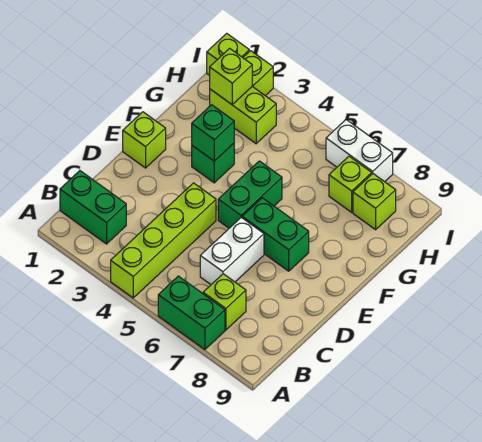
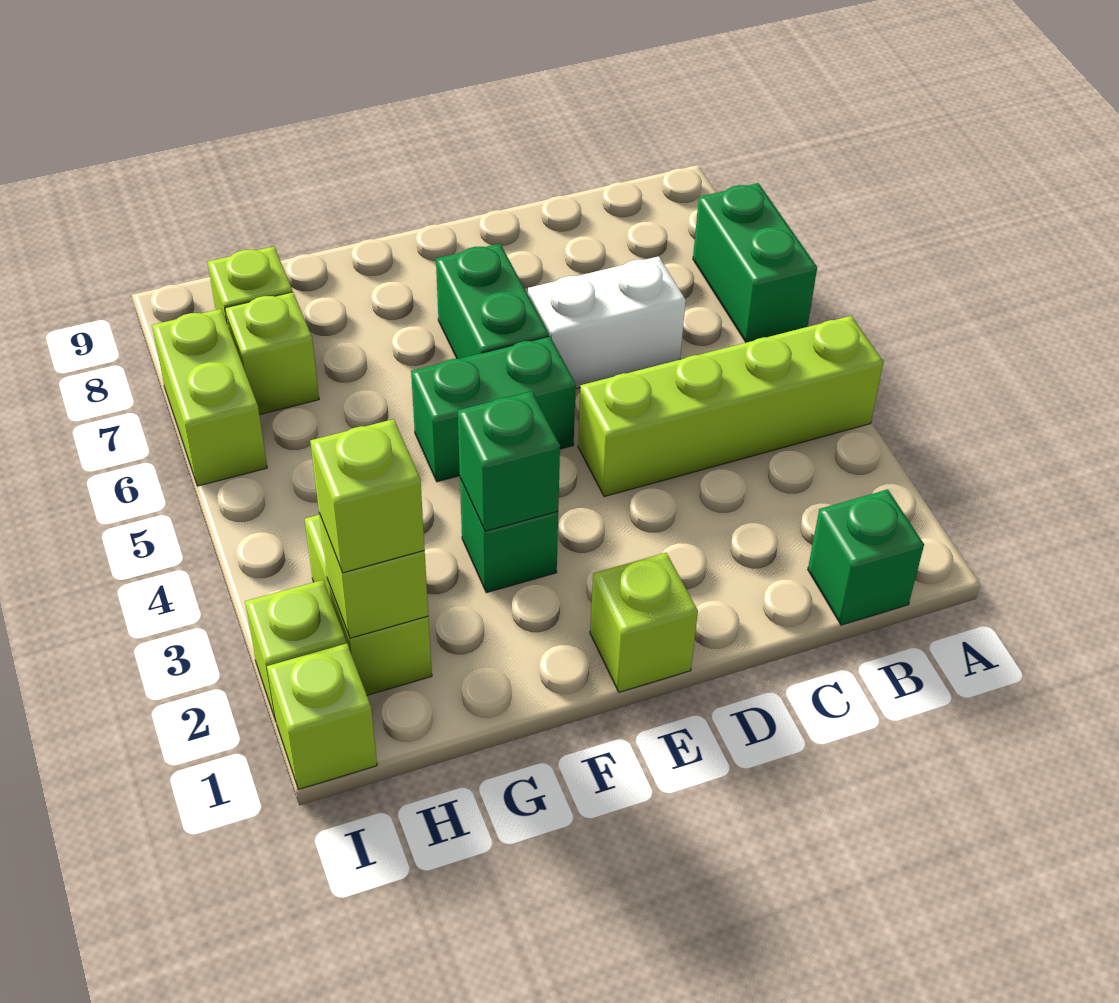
green brick B1:B2 level 1 -> green brick B1 level 1
lime brick B7 level 1 -> lime brick H2 level 3
white brick I6:I7 level 1 -> lime brick I6:I7 level 1

